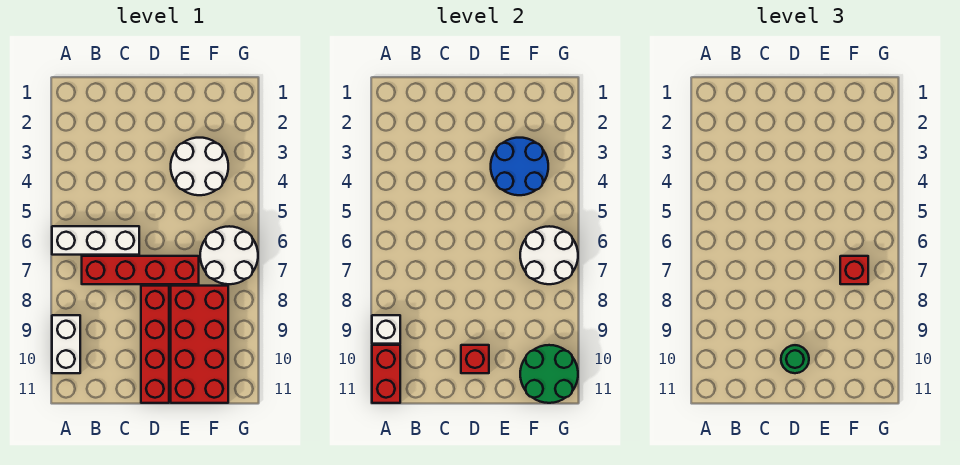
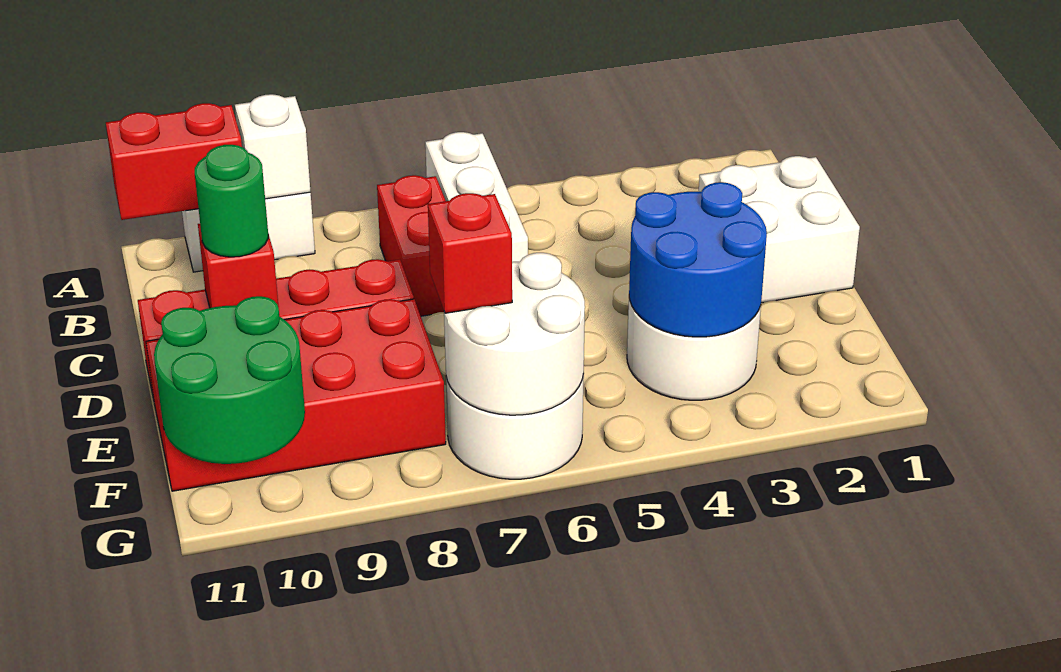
red brick B7:E7 level 1 -> red brick B7:C7 level 1
none -> white brick C1:D2 level 1

